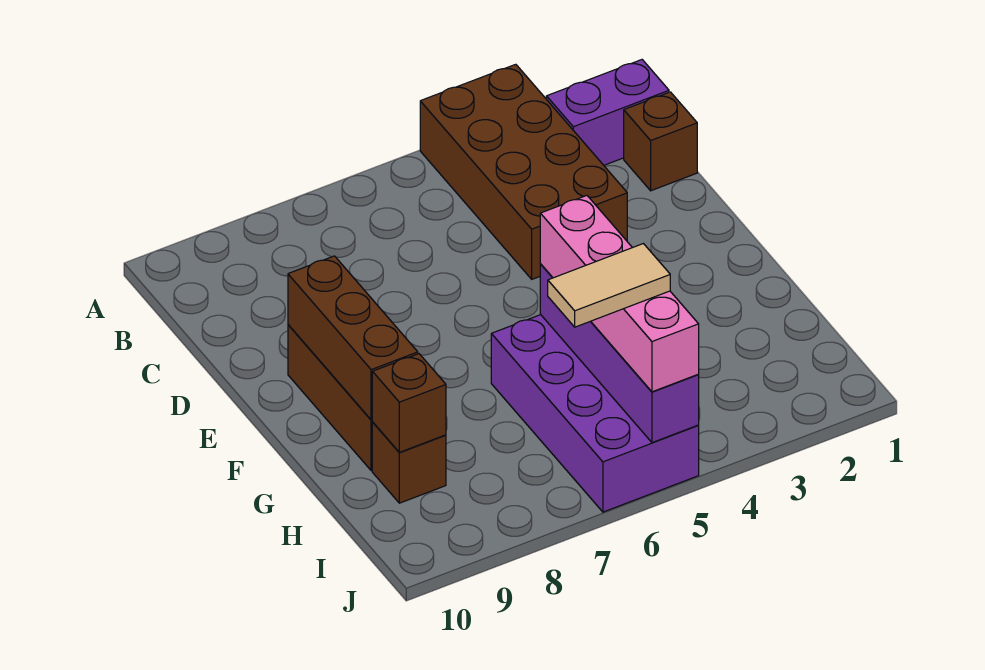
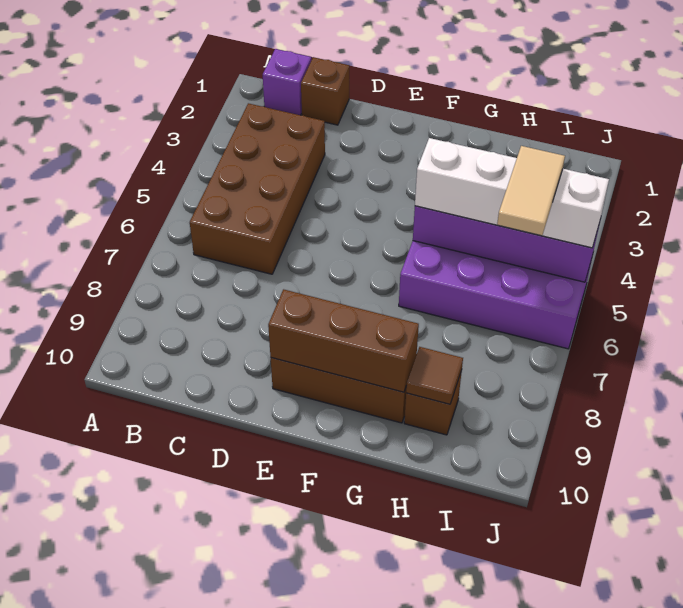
brown brick A3:D4 level 1 -> brown brick B3:C6 level 1
purple brick B1:B2 level 1 -> purple brick B1 level 1
pink brick G5:J5 level 3 -> white brick G5:J5 level 3
brown brick H9 level 2 -> brown tile H9 level 2

